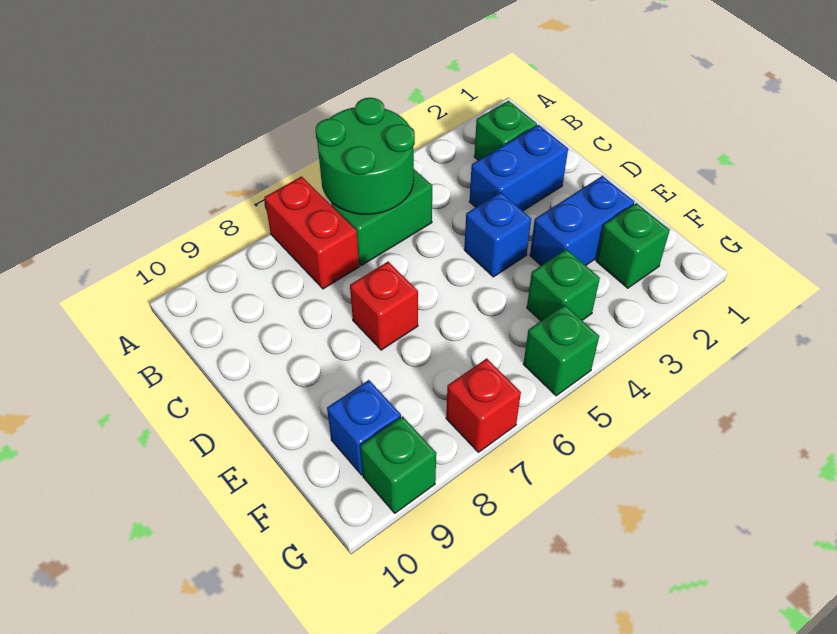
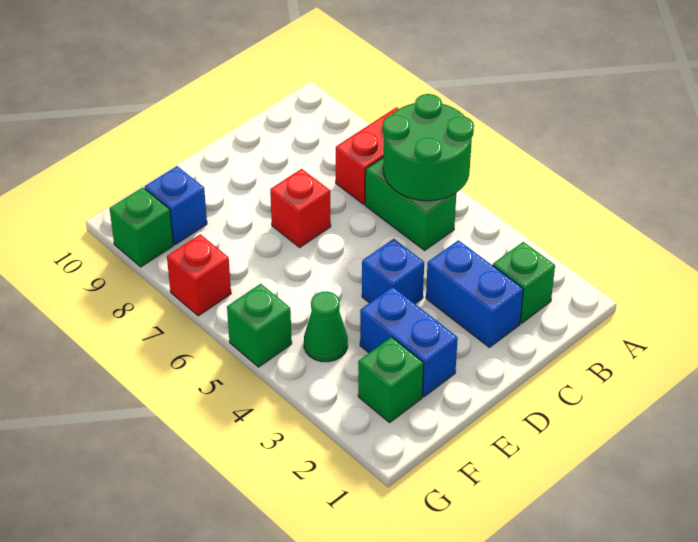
green brick F4 level 1 -> green cone F4 level 1

